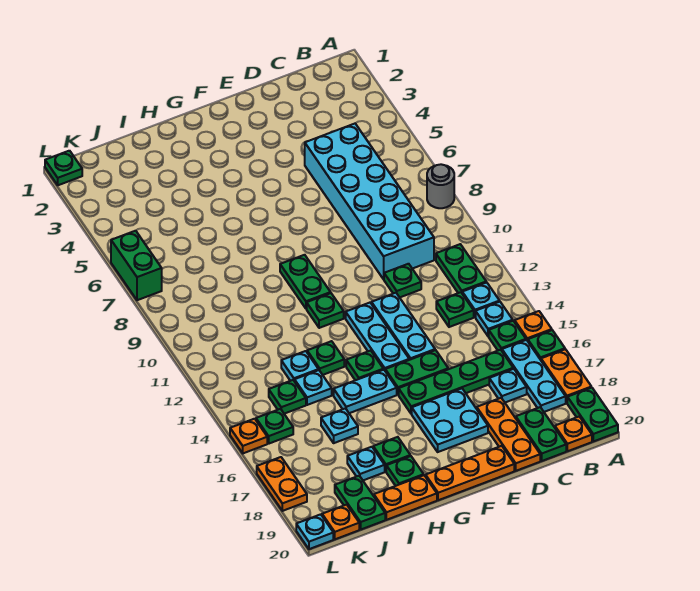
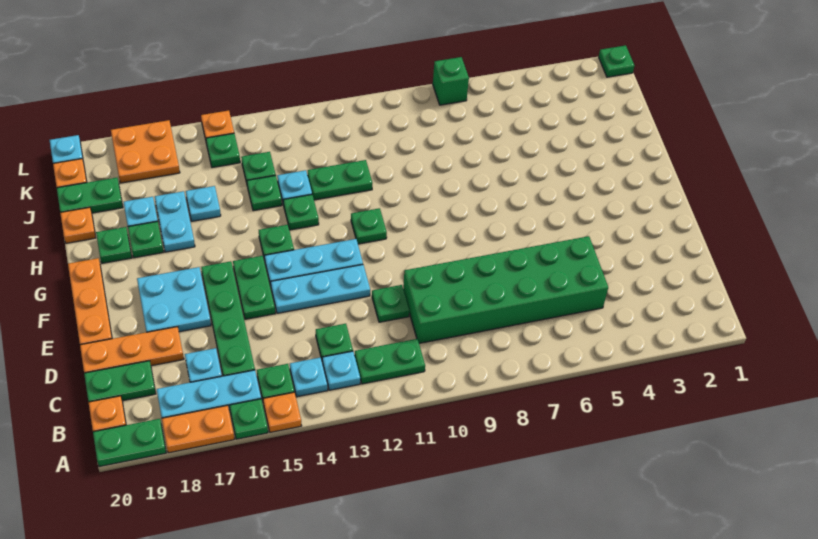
grey round brick A8 level 1 -> none
cyan brick C5:D10 level 1 -> green brick C5:D10 level 1
green plate G9:G10 level 1 -> green plate I11:I12 level 1
cyan plate G15:H15 level 1 -> cyan plate H17:I17 level 1
orange plate H20:I20 level 1 -> orange plate I20 level 1
cyan plate I14 level 1 -> green plate I14 level 1
green brick L6:L7 level 1 -> green brick L7 level 1
orange plate L17:L18 level 1 -> orange plate K17:L18 level 1

